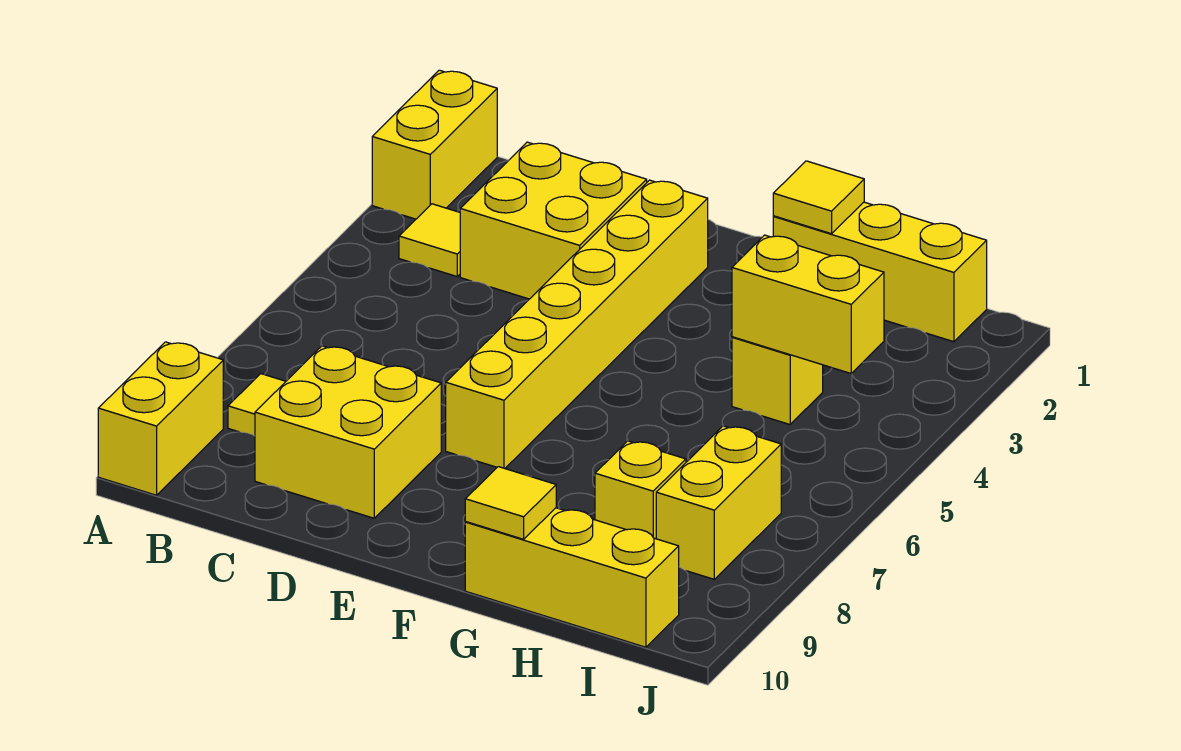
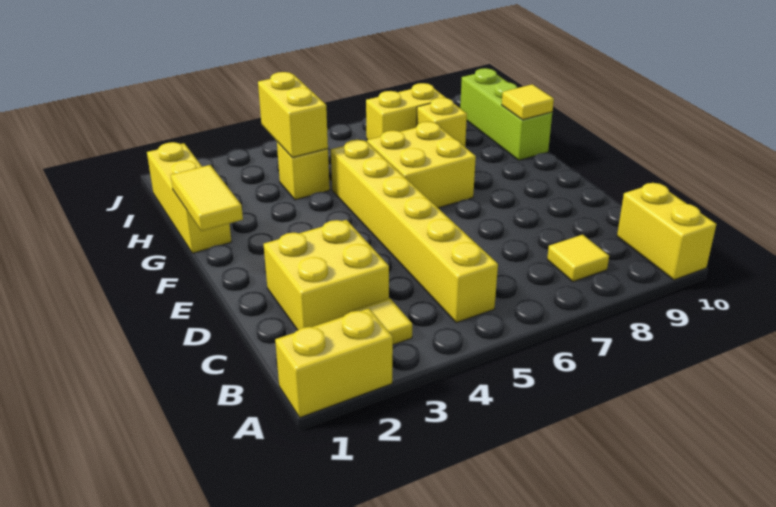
yellow brick A9:A10 level 1 -> yellow brick A10:B10 level 1
yellow brick C8:D9 level 1 -> yellow brick F6:G7 level 1
yellow brick E2:E7 level 1 -> yellow brick B5:G5 level 1
yellow tile G1 level 2 -> yellow tile F1:G1 level 2
yellow brick G10:I10 level 1 -> lime brick G10:I10 level 1

